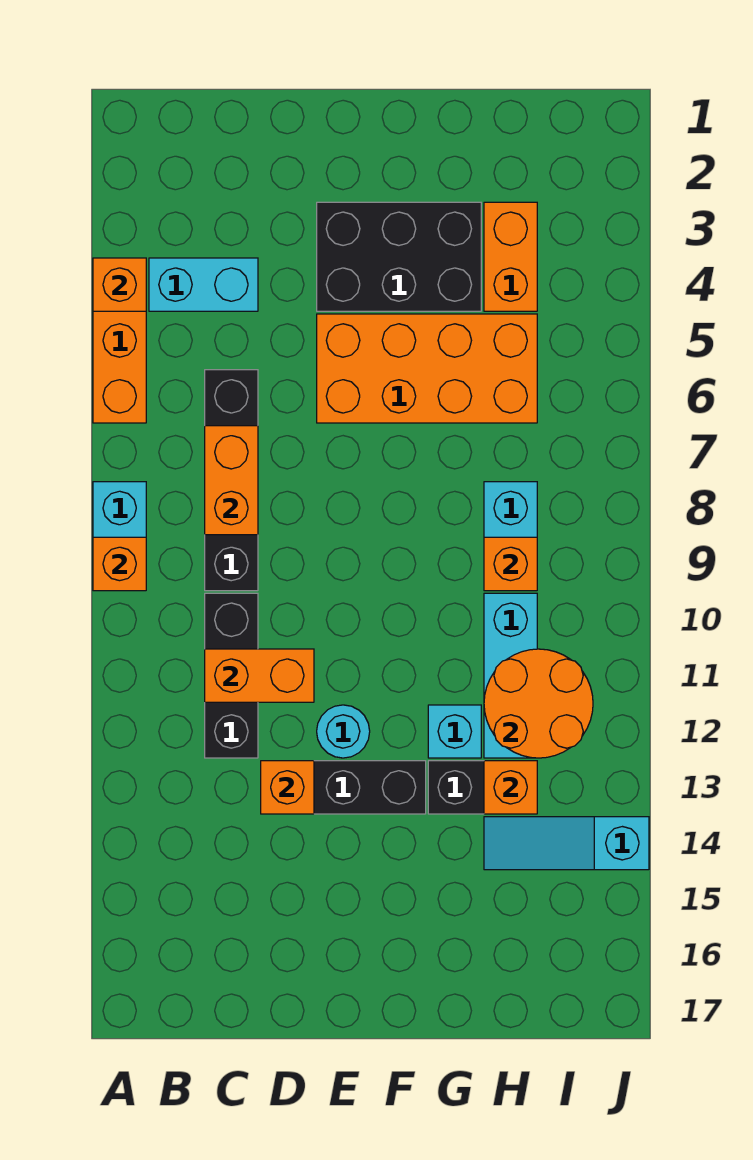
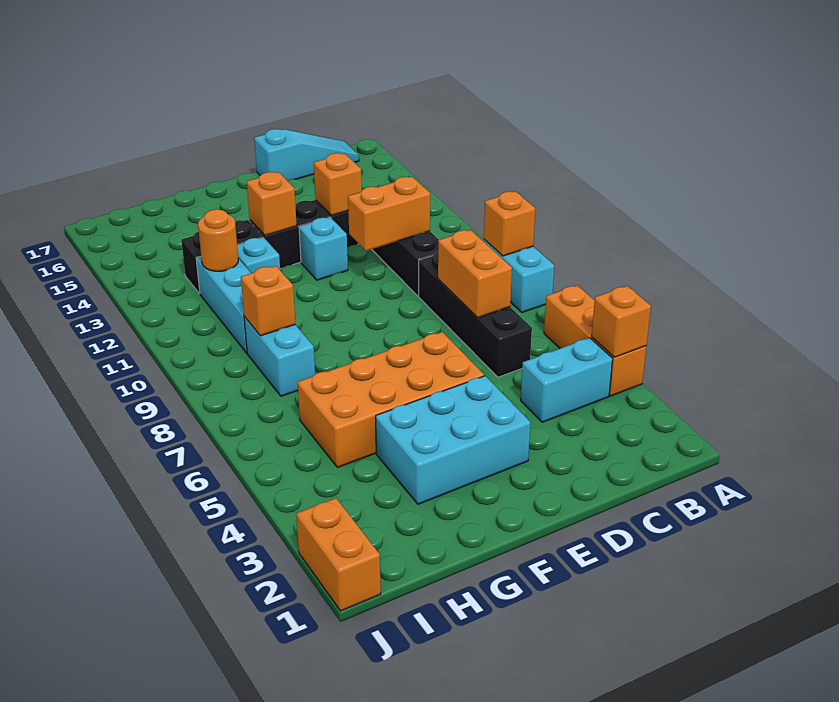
black brick E3:G4 level 1 -> cyan brick E3:G4 level 1
cyan round brick E12 level 1 -> cyan brick E12 level 1
orange brick H3:H4 level 1 -> orange brick J1:J2 level 1
orange round brick H11:I12 level 2 -> orange round brick H12 level 2
orange brick H13 level 2 -> orange brick F13 level 2
cyan slope H14:J14 level 1 top J -> cyan slope B17:D17 level 1 top D

